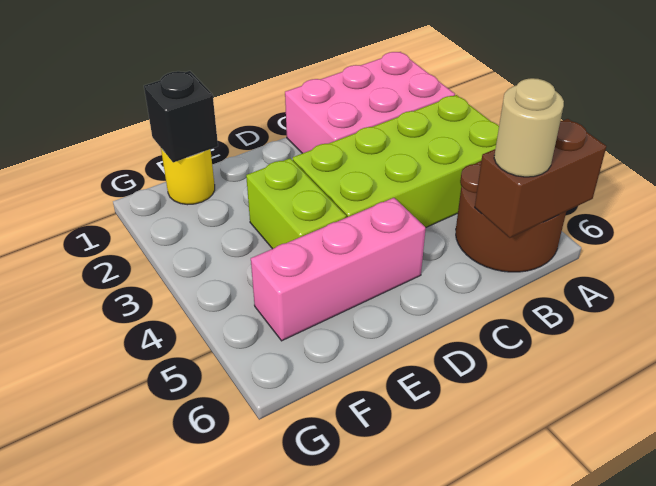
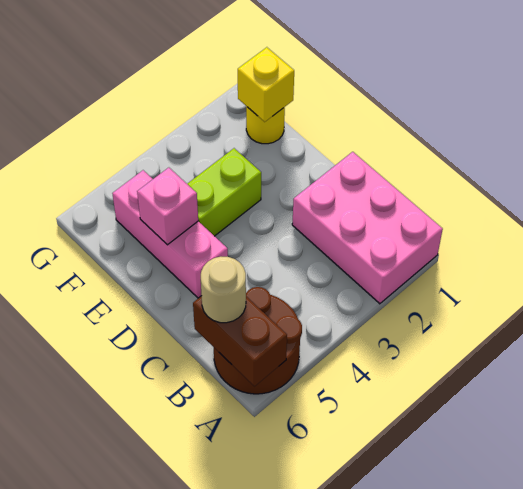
lime brick A3:D4 level 1 -> none
none -> pink brick E5 level 2
black brick F1 level 2 -> yellow brick F1 level 2

